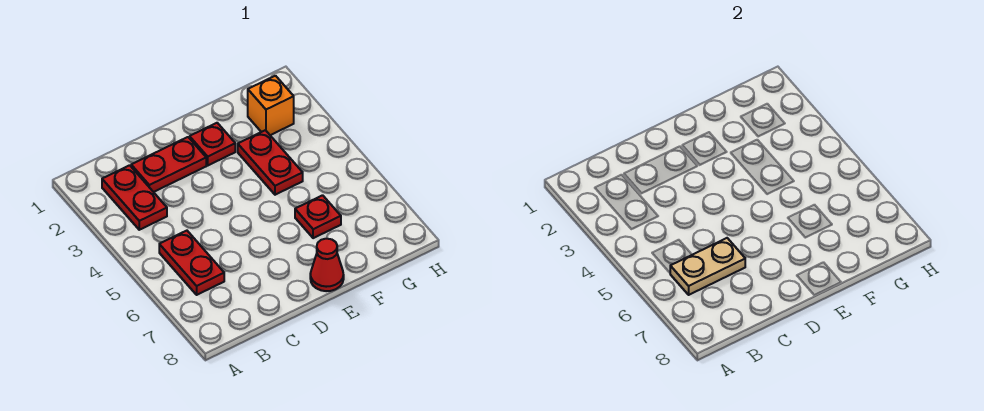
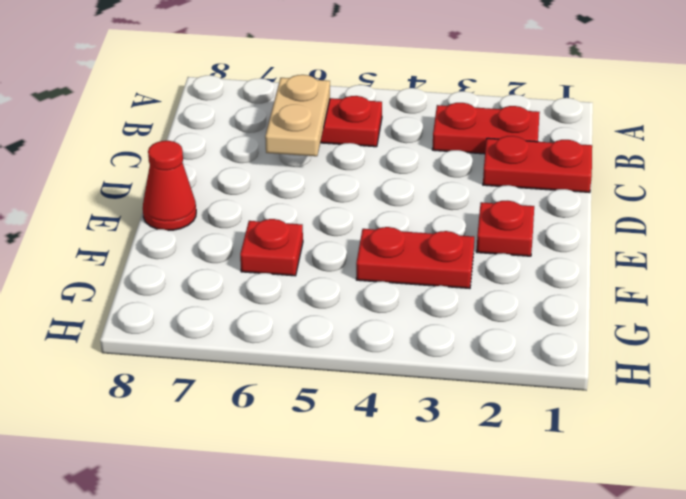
red plate C2:D2 level 1 -> red plate C1:C2 level 1
orange brick G2 level 1 -> none

